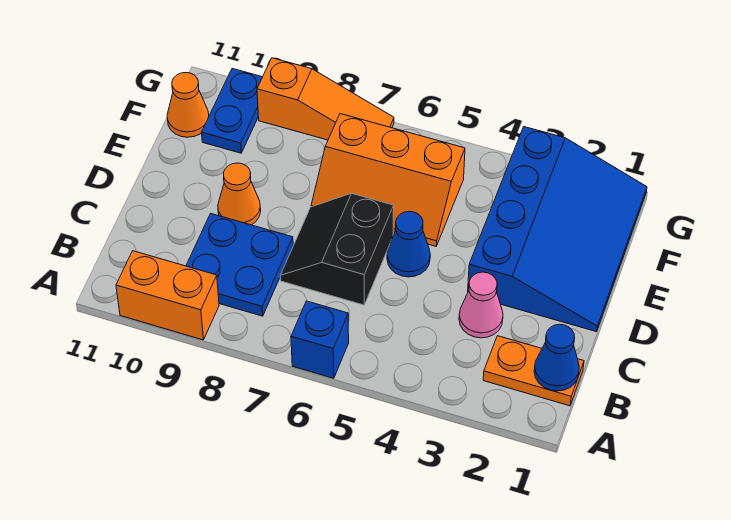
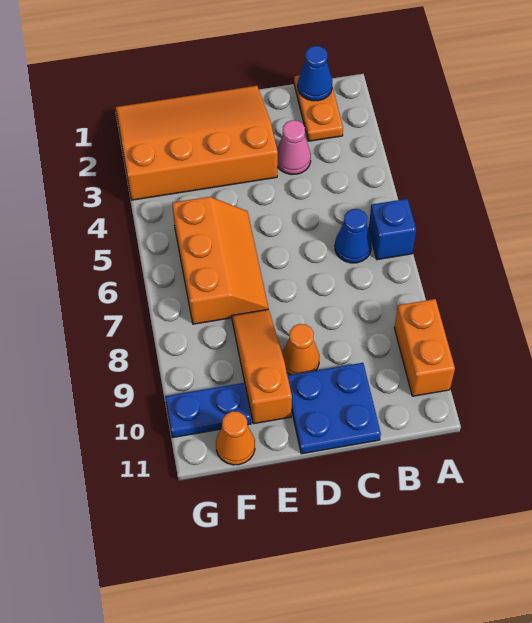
blue plate B8:C9 level 1 -> blue plate C10:D11 level 1
black slope C6:D7 level 1 top 6 -> none
blue slope D1:G3 level 1 top 3 -> orange slope D1:G3 level 1 top 3
blue cone D5 level 1 -> blue cone B6 level 1
orange slope G7:G9 level 1 top 9 -> orange slope E8:E10 level 1 top 10

